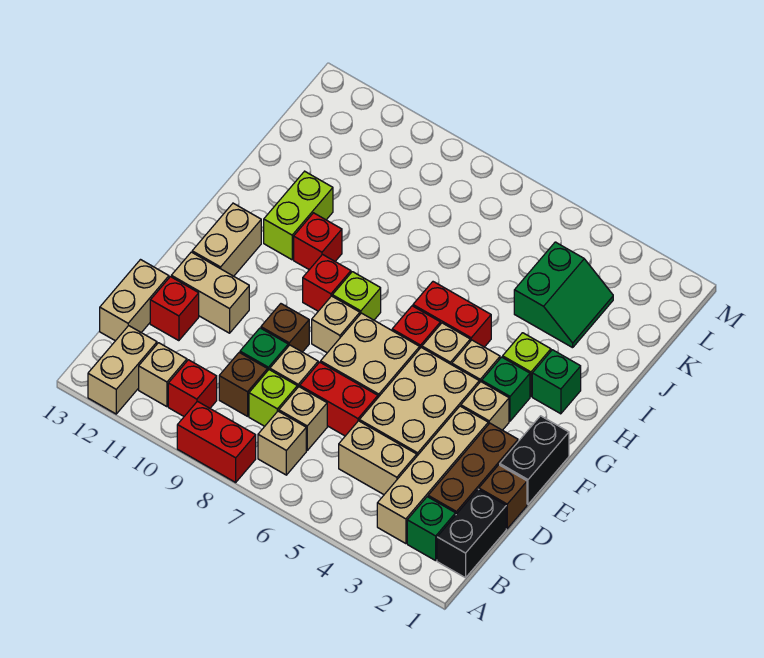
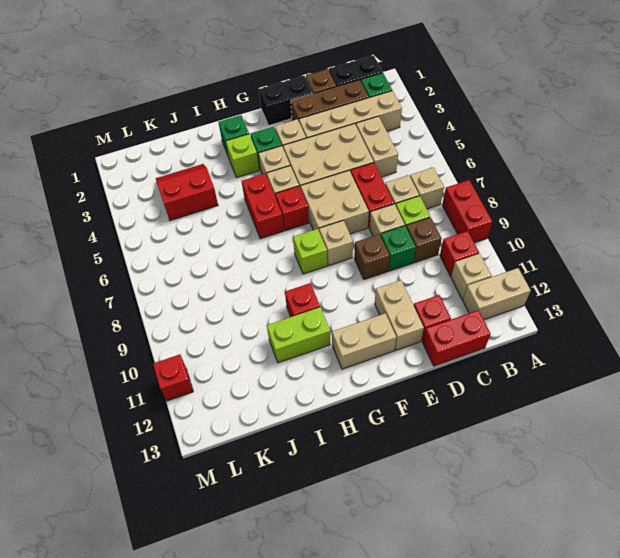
tan brick C13:D13 level 1 -> red brick C13:D13 level 1
red brick G9 level 1 -> red brick M11 level 1
green slope J3:K4 level 1 top 4 -> red slope J3:K4 level 1 top 4

